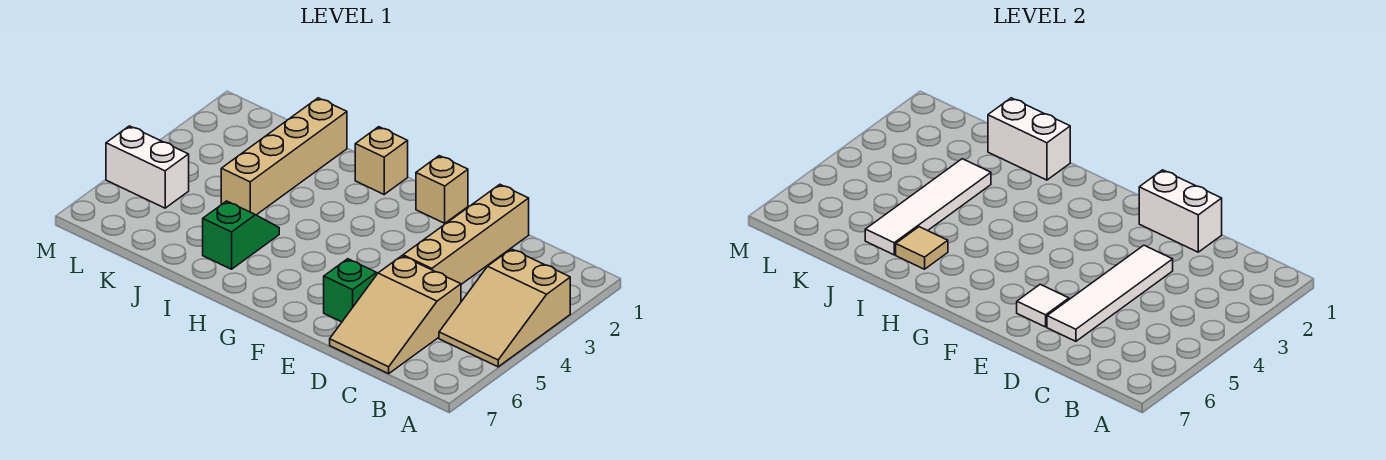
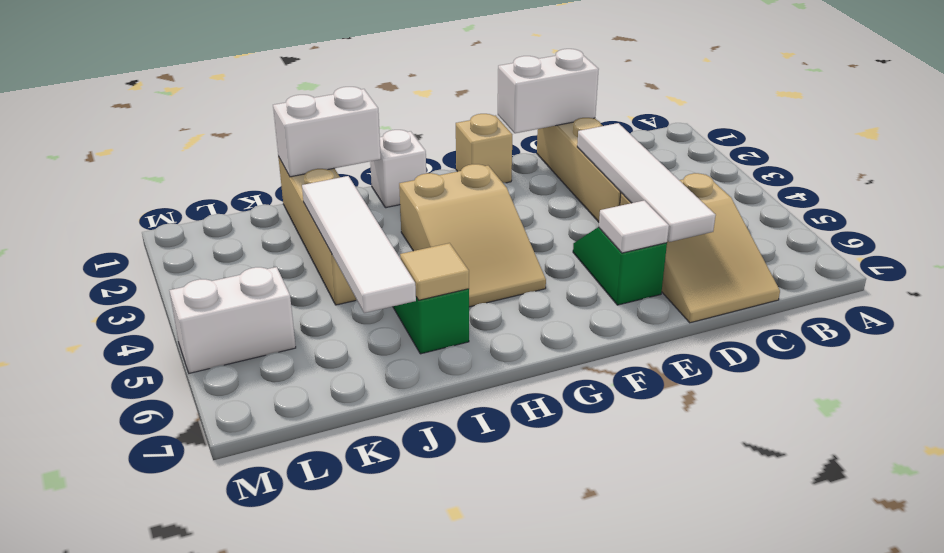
tan slope A3:B5 level 1 top 3 -> tan slope G3:H5 level 1 top 3
tan brick H1 level 1 -> white brick H1 level 1

